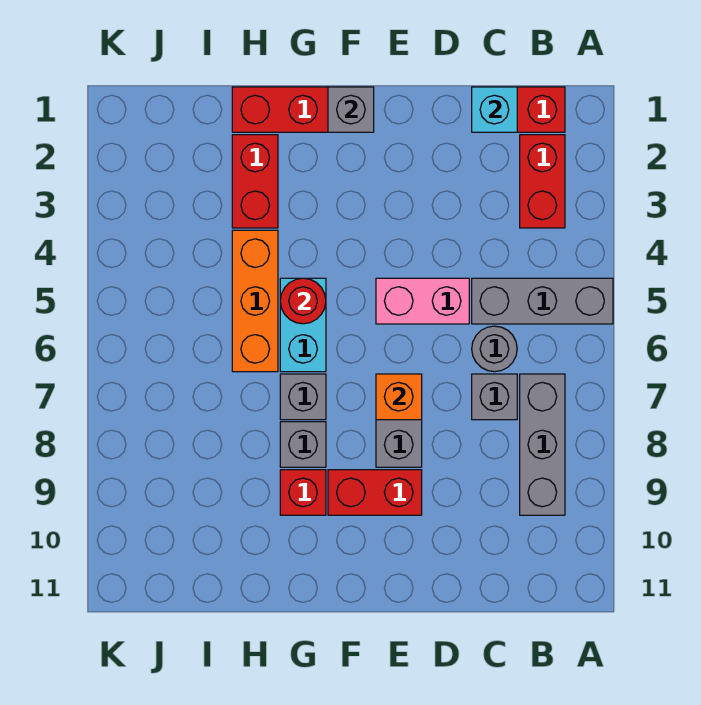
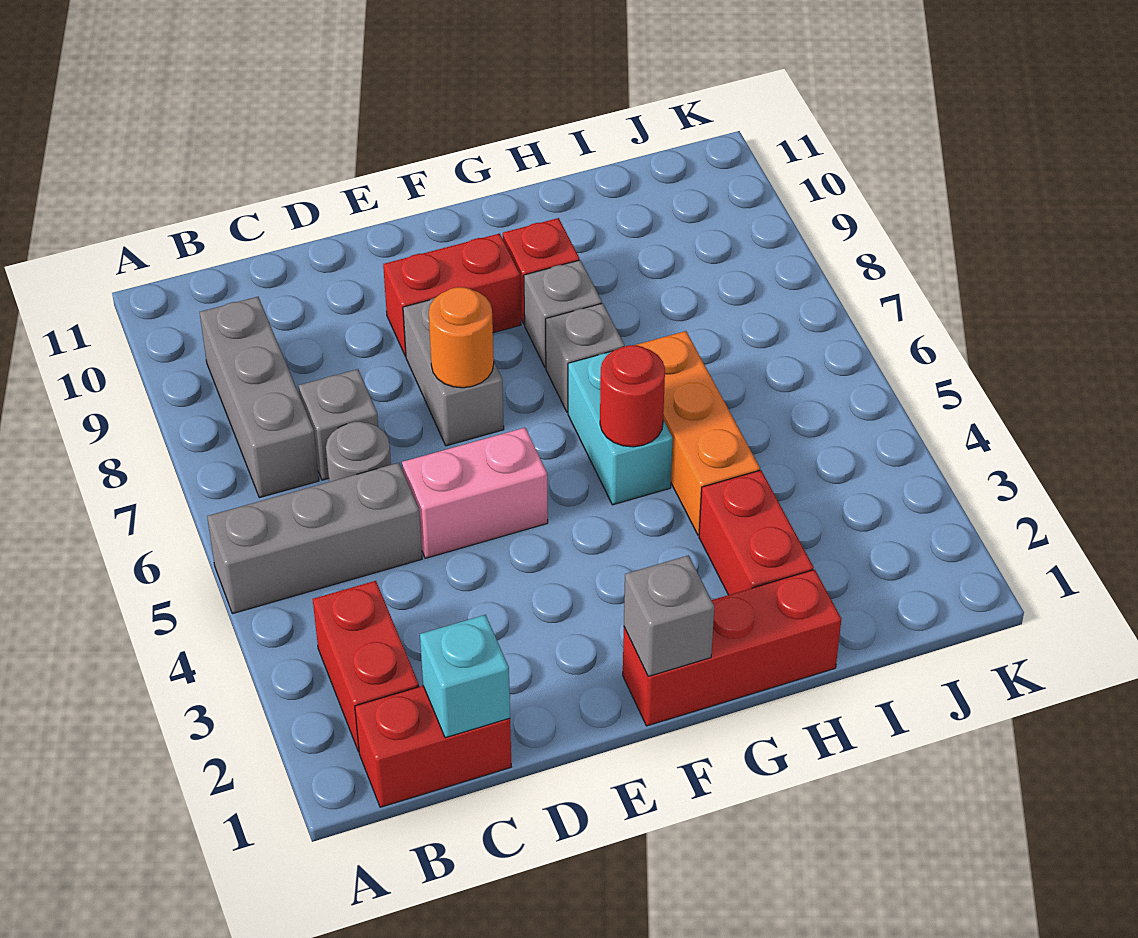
orange brick E7 level 2 -> orange round brick E7 level 2

